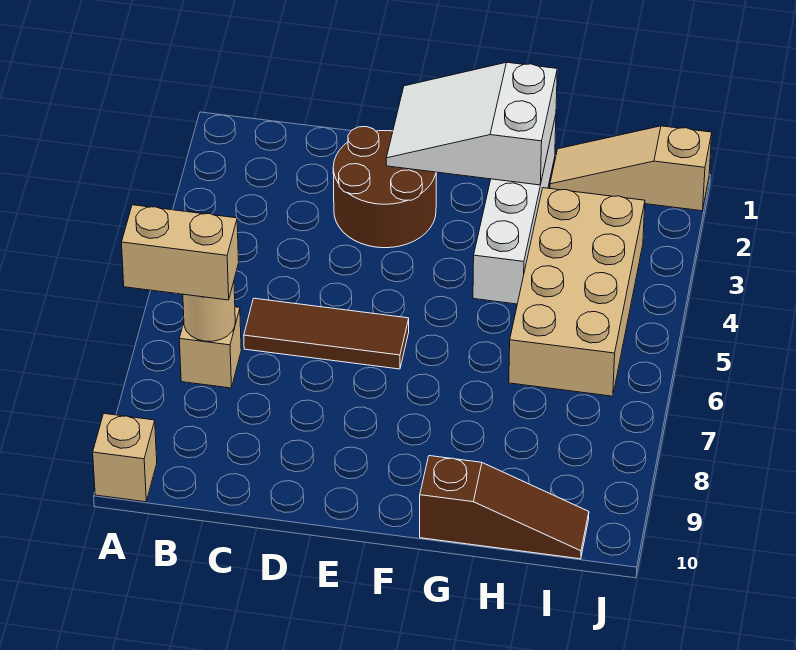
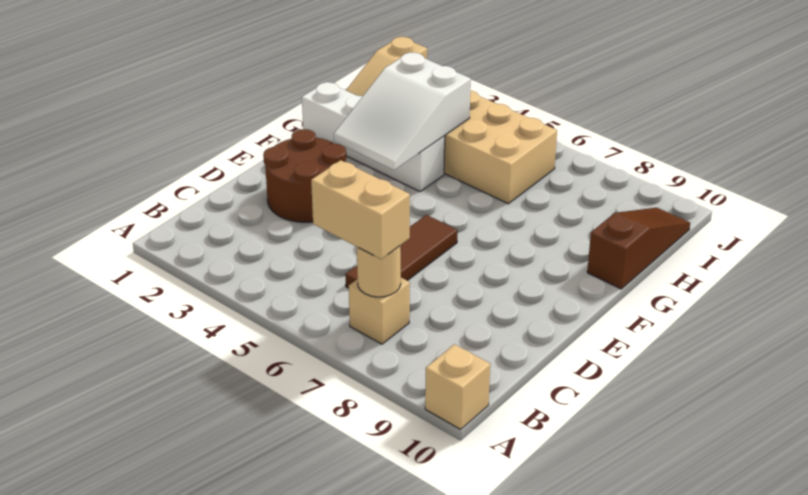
tan brick A7:B7 level 3 -> tan brick B6:B7 level 3
white slope E1:G2 level 2 top G -> white slope F3:H4 level 2 top H

